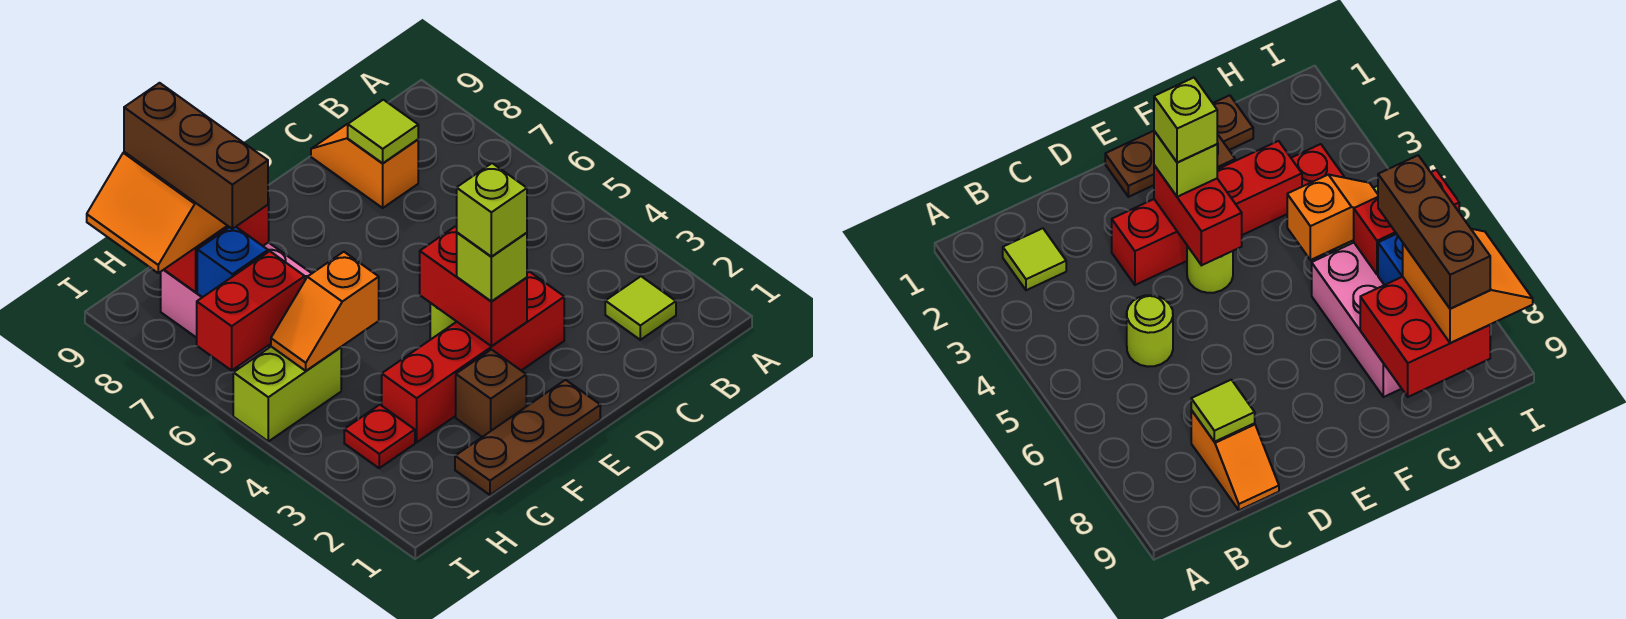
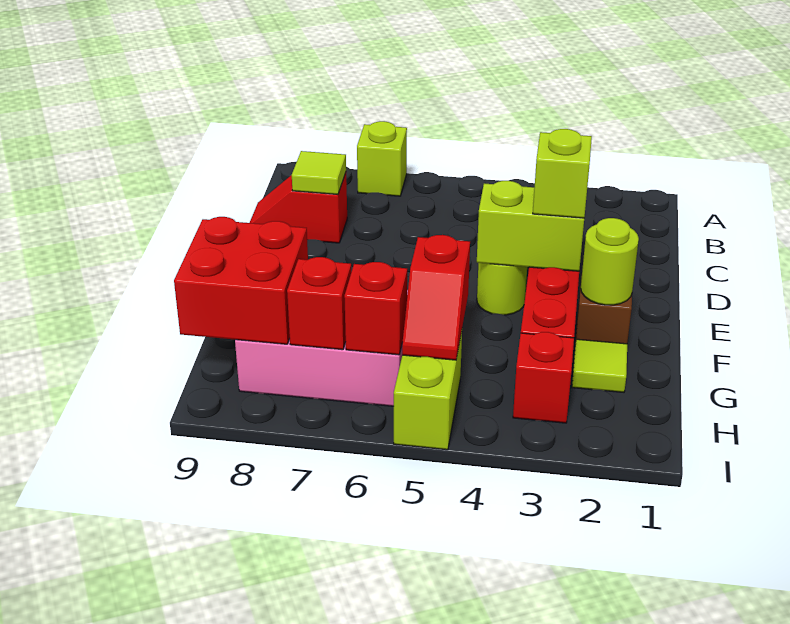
lime tile B2 level 1 -> lime tile G2 level 1
lime round brick C5 level 1 -> lime round brick F2 level 2
orange slope C8:C9 level 1 top 8 -> red slope C8:C9 level 1 top 8
brown plate E1:G1 level 1 -> none
red brick E3:E4 level 2 -> lime brick E3:E4 level 2
lime brick E3 level 4 -> lime brick A7 level 1
orange slope G5:H5 level 2 top G -> red slope G5:H5 level 2 top G
red plate H3 level 1 -> red brick H3 level 1
red brick H6:I6 level 2 -> red brick H6 level 2
blue brick H7 level 2 -> red brick H7 level 2
brown brick H7:H9 level 4 -> none
orange slope H8:I9 level 3 top H -> none

